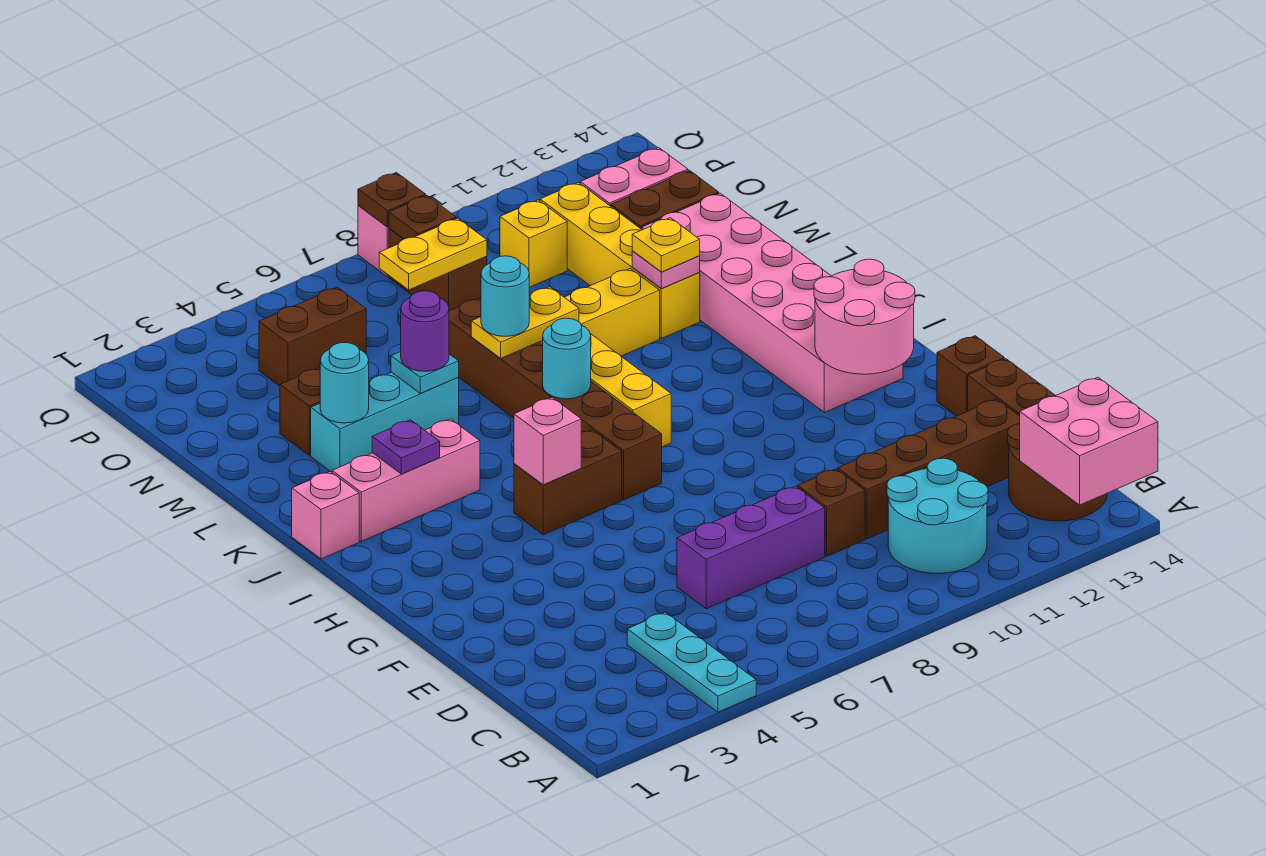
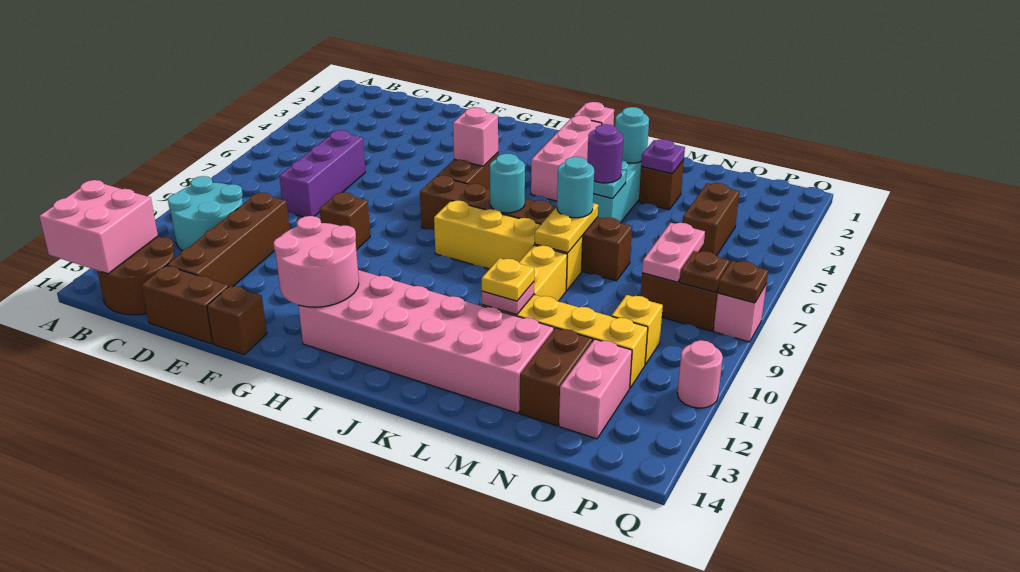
cyan plate A4:C4 level 1 -> none
brown brick D9 level 1 -> brown brick F9 level 1
purple plate J3 level 2 -> purple plate M3 level 2
yellow plate O7:O8 level 2 -> pink plate O7:O8 level 2
none -> pink round brick Q11 level 1

